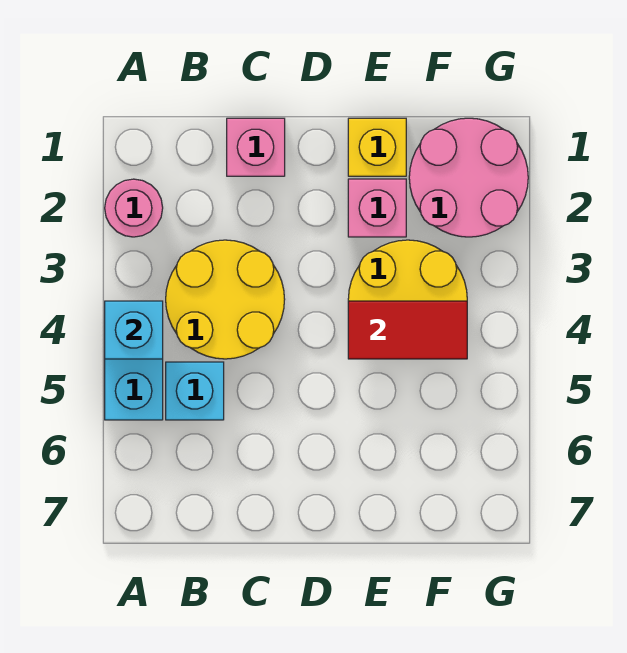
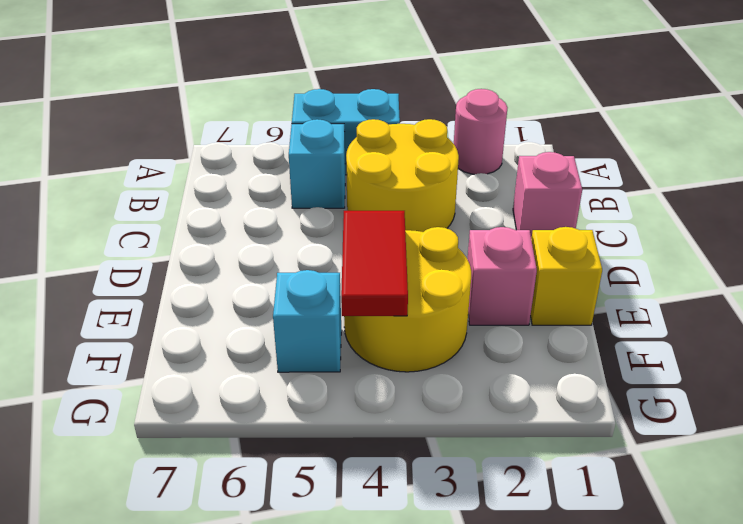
cyan brick A4 level 2 -> cyan brick F5 level 1
pink round brick F1:G2 level 1 -> none

